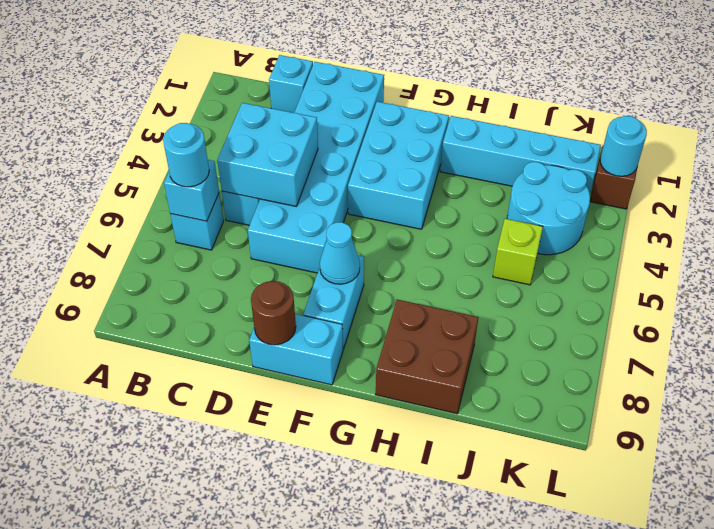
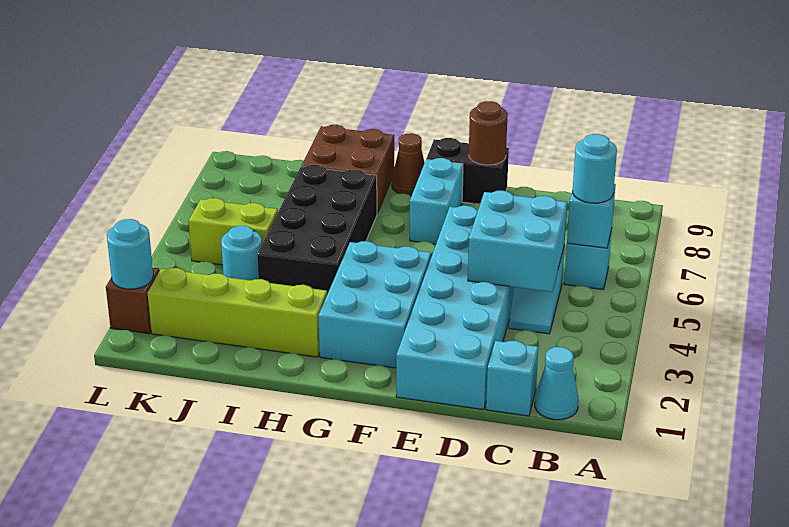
cyan brick E9:F9 level 1 -> black brick E9:F9 level 1
cyan cone F7 level 2 -> cyan cone B1 level 1
none -> brown cone G9 level 1
cyan brick H2:K2 level 1 -> lime brick H2:K2 level 1
none -> black brick H4:I7 level 1
cyan round brick J3:K4 level 1 -> cyan round brick J4 level 1
lime brick J5 level 1 -> lime brick J5:K5 level 1

